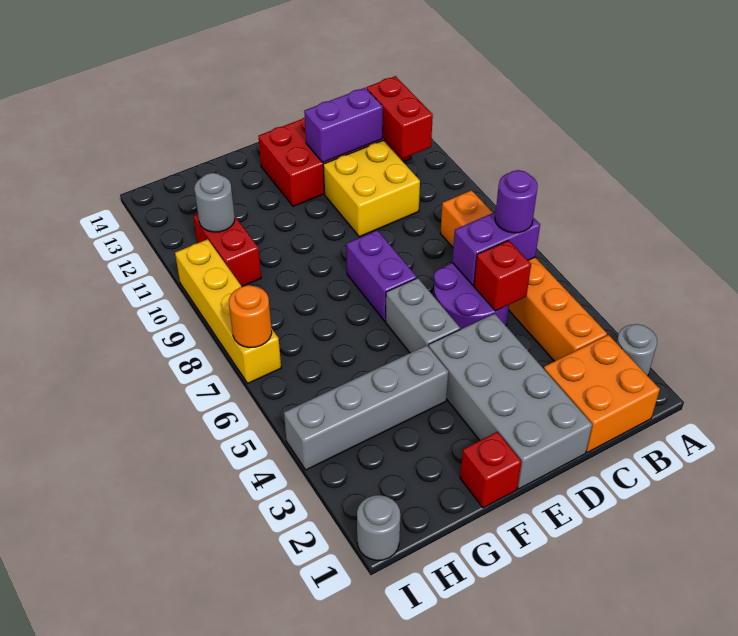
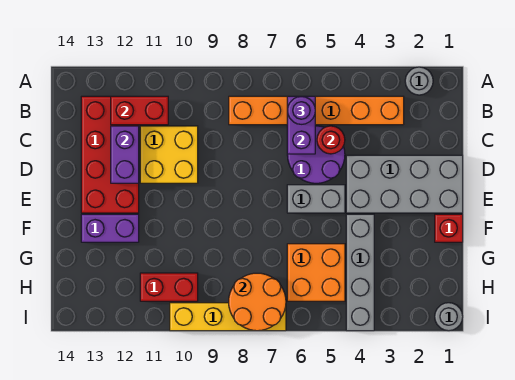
orange brick B1:C2 level 1 -> orange brick G5:H6 level 1
red brick C5 level 2 -> red round brick C5 level 2
purple brick E7:E8 level 1 -> purple brick F12:F13 level 1
grey round brick H11 level 2 -> none
orange round brick I7 level 2 -> orange round brick H7:I8 level 2

